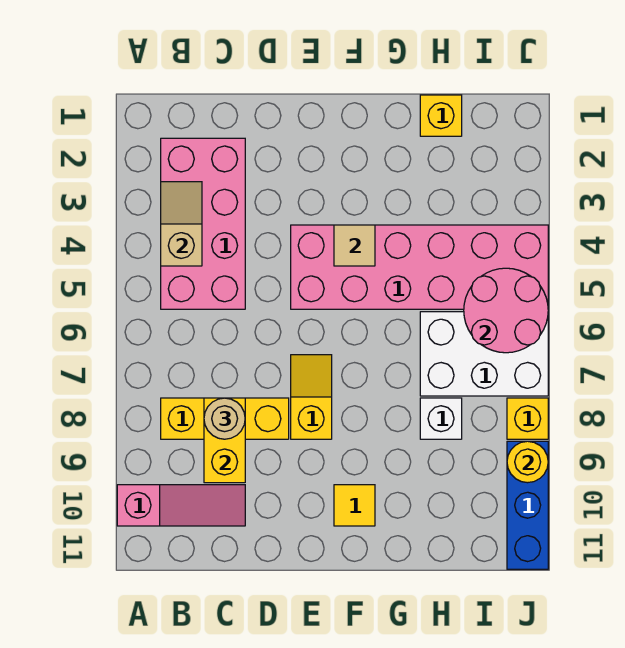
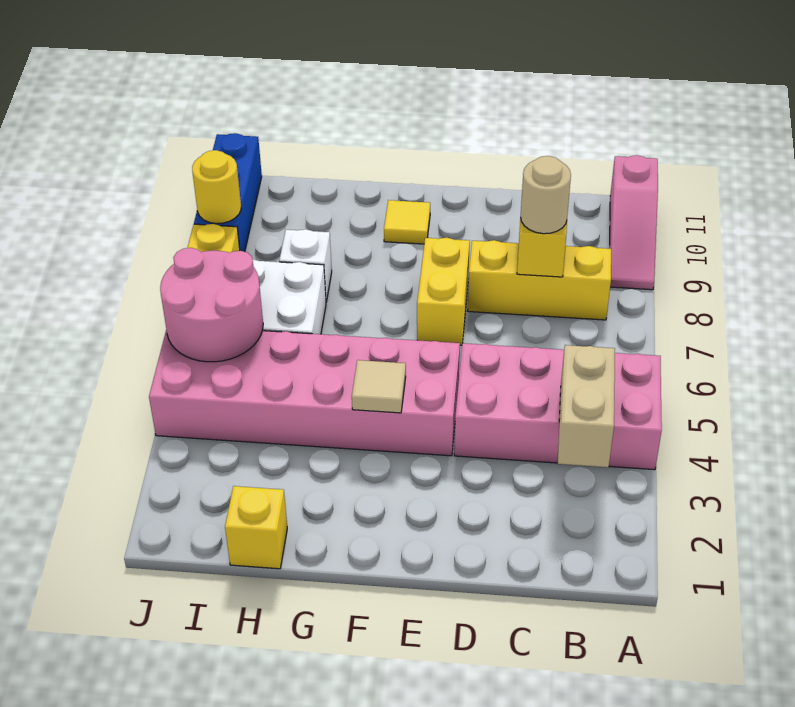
pink slope A10:C10 level 1 top A -> pink slope A9:A11 level 1 top 11
pink brick B2:C5 level 1 -> pink brick A4:D5 level 1
tan slope B3:B4 level 2 top 4 -> tan brick B3:B4 level 2
yellow slope E7:E8 level 1 top 8 -> yellow brick E7:E8 level 1

